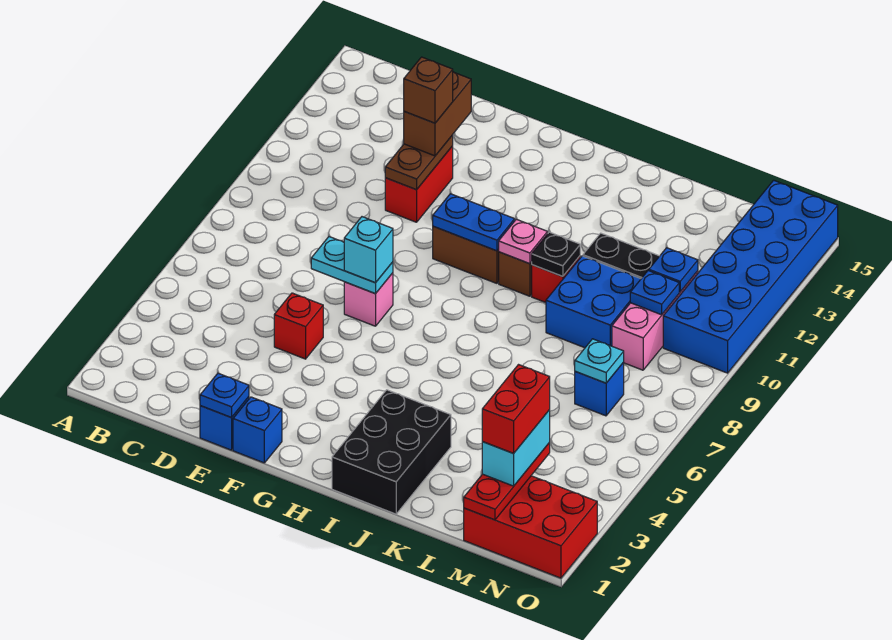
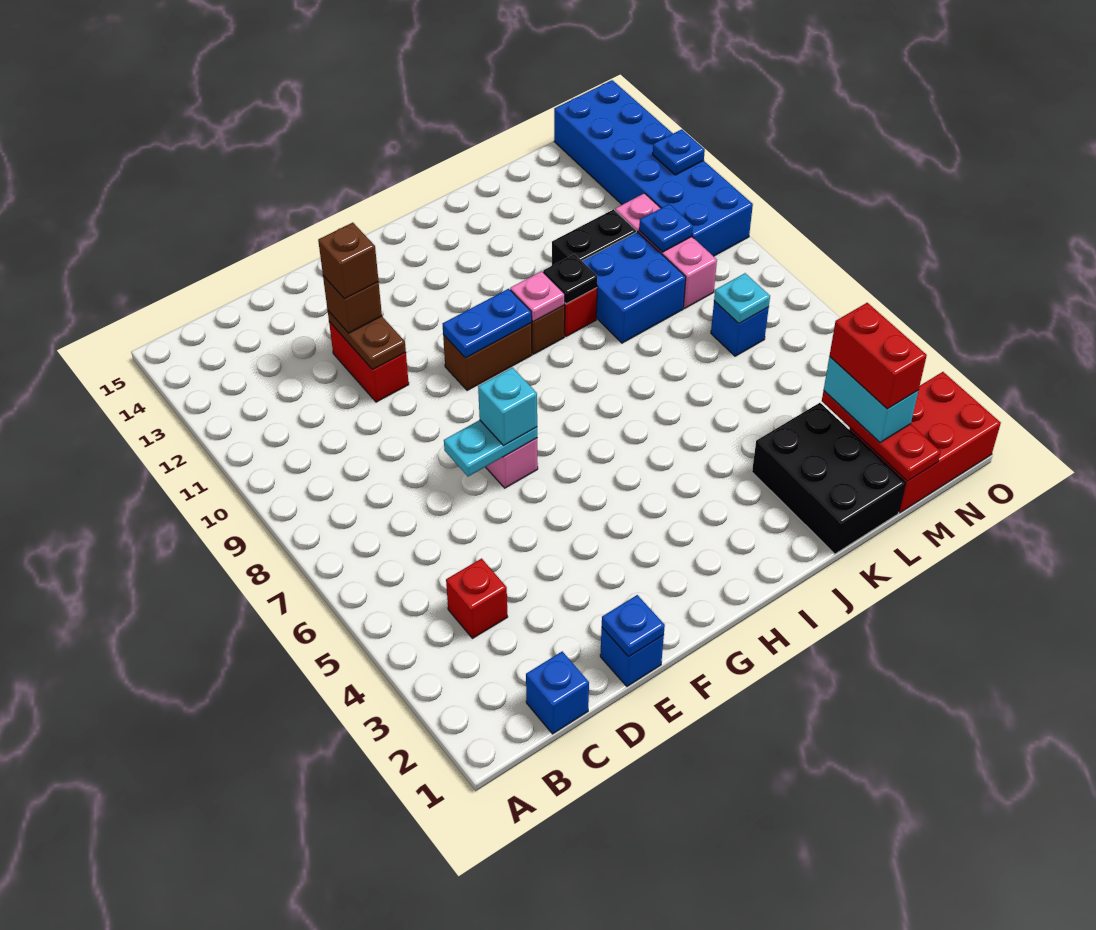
red brick E5 level 1 -> red brick C4 level 1
brown brick E12:E13 level 3 -> brown brick E12 level 3
blue brick F1 level 1 -> blue brick C1 level 1
black brick I1:J3 level 1 -> black brick K1:L3 level 1
blue plate M11 level 2 -> blue plate O12 level 2

